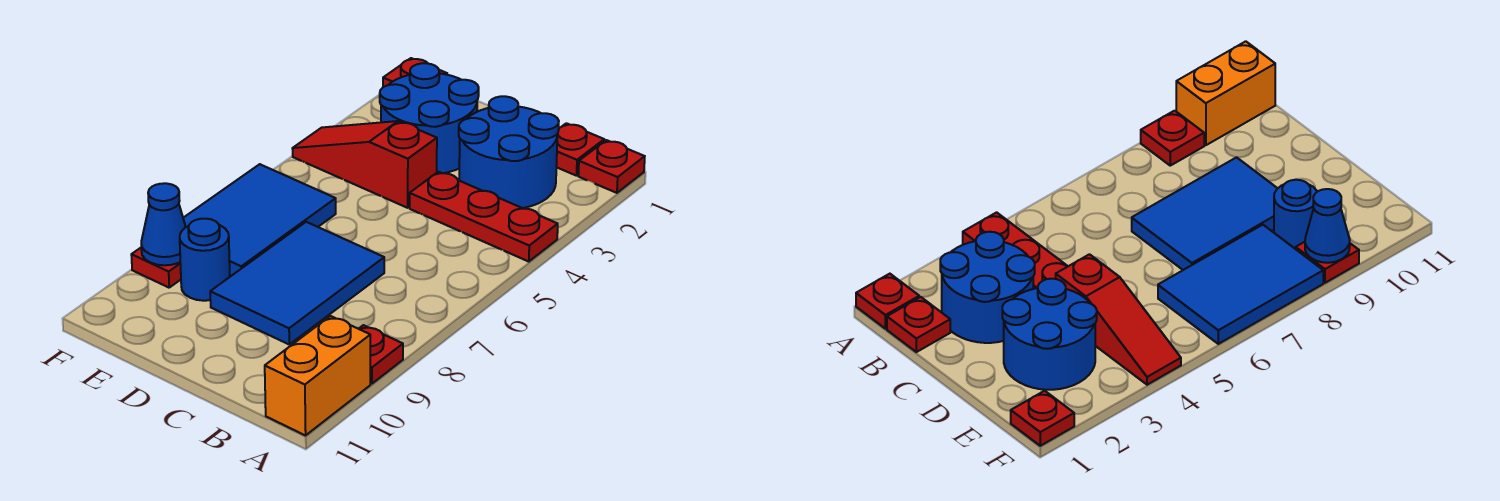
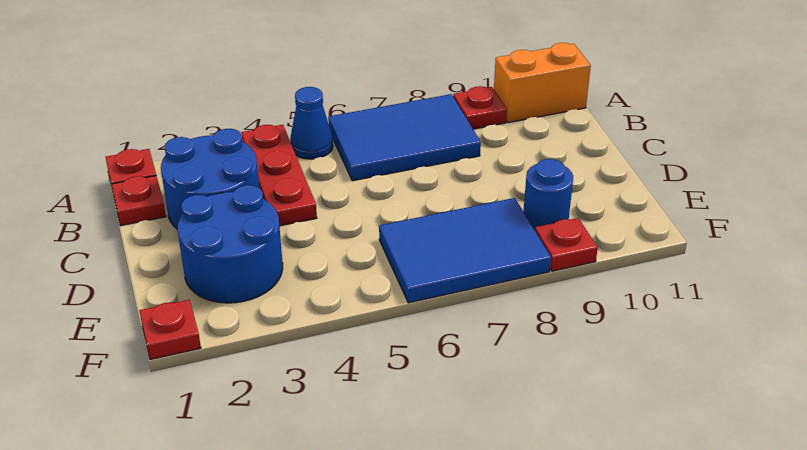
blue tile C7:D9 level 1 -> blue tile A6:B8 level 1
red slope D4:F4 level 1 top D -> none
blue cone F9 level 2 -> blue cone A5 level 1

